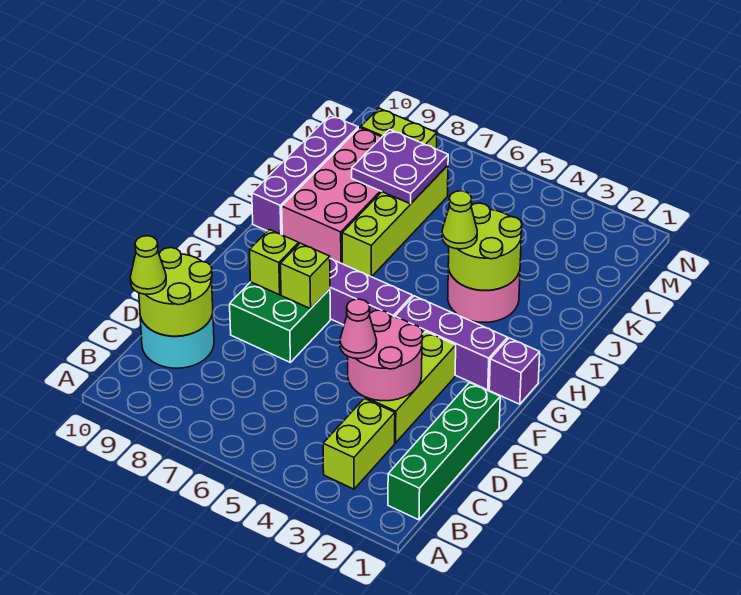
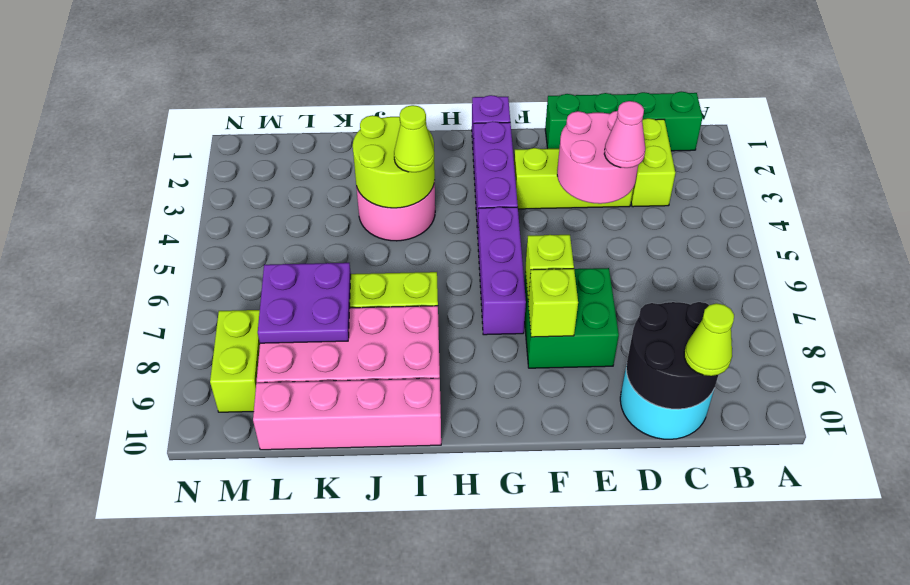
lime brick B3:C3 level 1 -> lime brick C2:C3 level 1
lime round brick C9:D10 level 2 -> black round brick C9:D10 level 2
purple brick I10:L10 level 1 -> pink brick I10:L10 level 1

